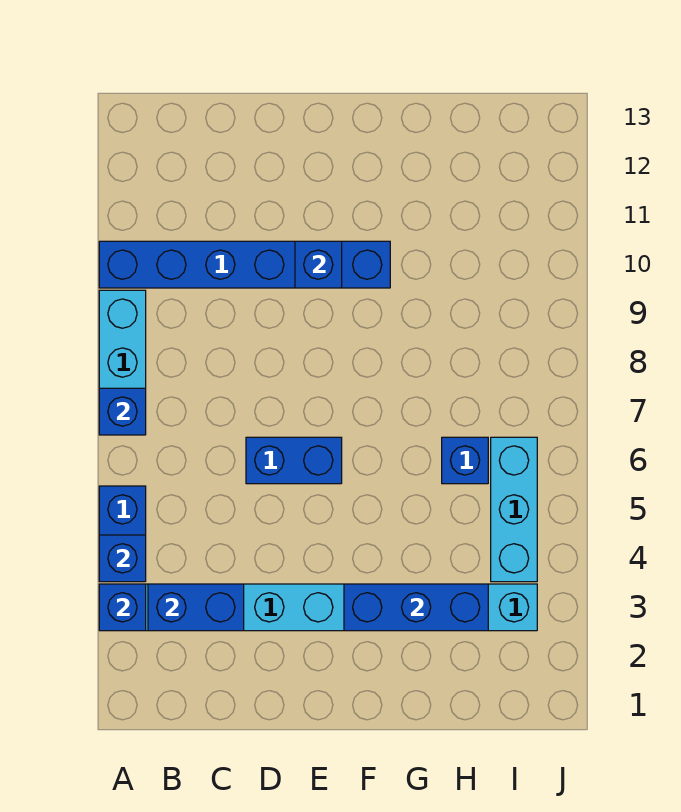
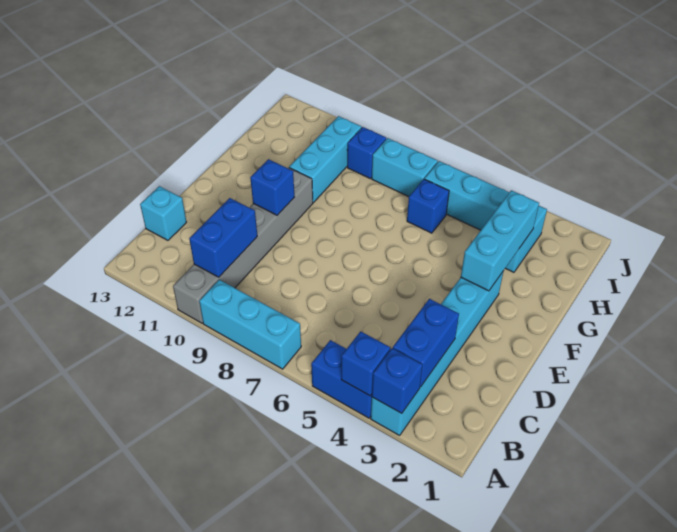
blue brick A7 level 2 -> blue brick I9 level 1
blue brick A10:F10 level 1 -> grey brick A10:F10 level 1
none -> cyan brick C13 level 1
blue brick D6:E6 level 1 -> blue brick B10:C10 level 2
blue brick F3:H3 level 2 -> cyan brick F3:H3 level 2
none -> cyan brick G10:I10 level 1
none -> cyan brick I7:I8 level 1

